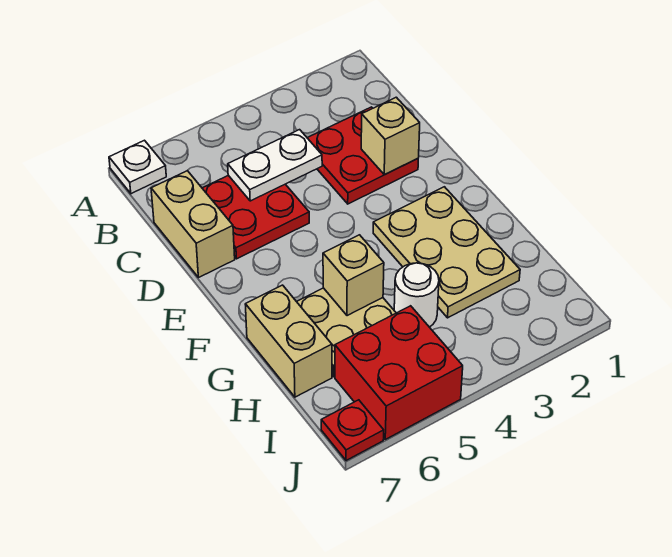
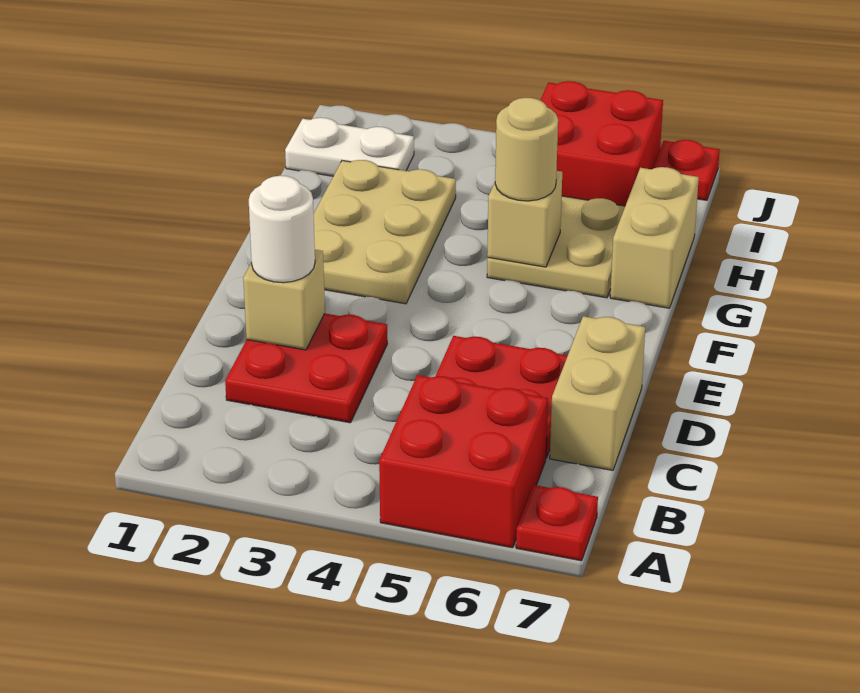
none -> red brick A5:B6 level 1
white plate A7 level 1 -> red plate A7 level 1
white plate C4:C5 level 2 -> white plate I1:I2 level 1
none -> tan round brick G5 level 3
white round brick H4 level 1 -> white round brick D2 level 3

